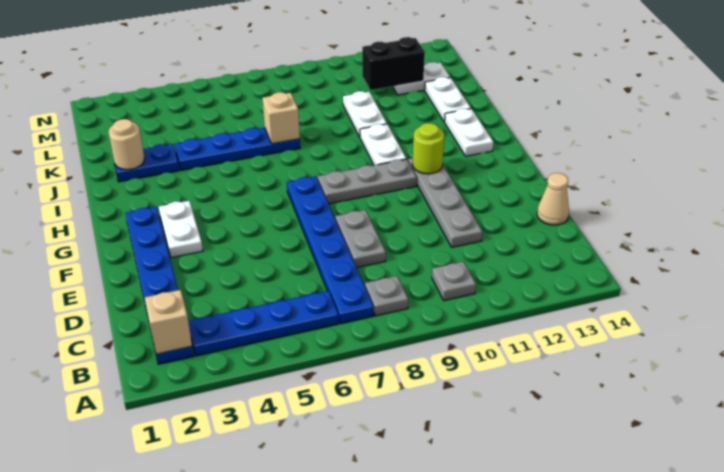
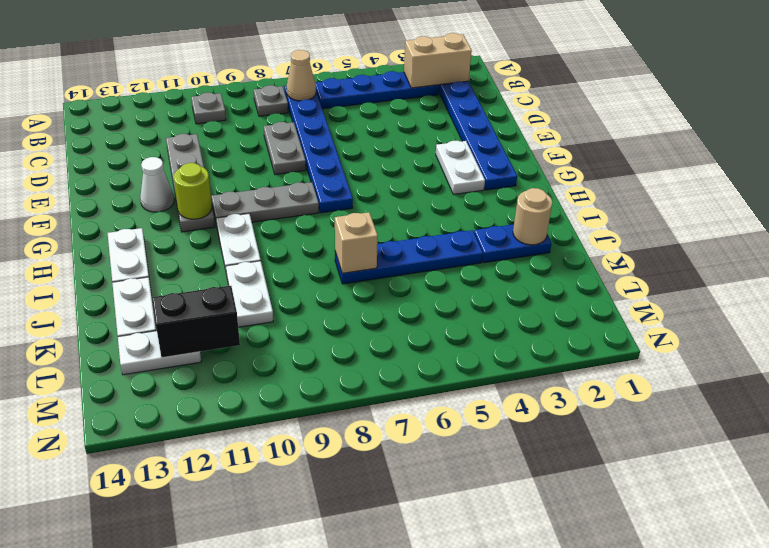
tan brick B2 level 2 -> tan brick B2:B3 level 2
tan cone D14 level 1 -> tan cone B7 level 2
none -> white cone F12 level 1

